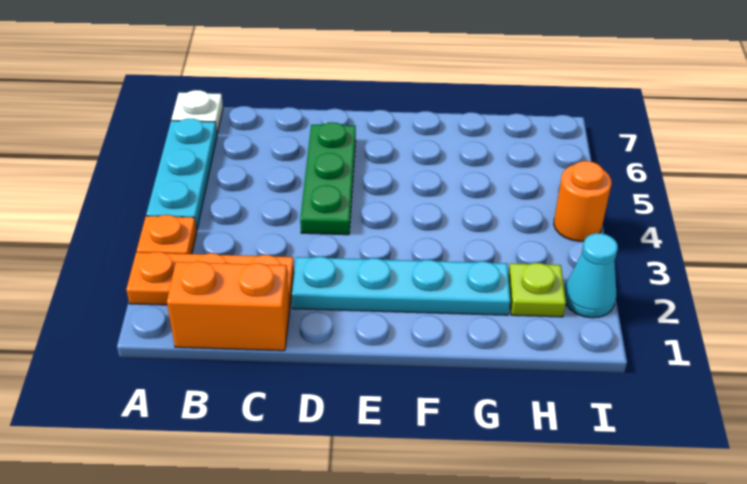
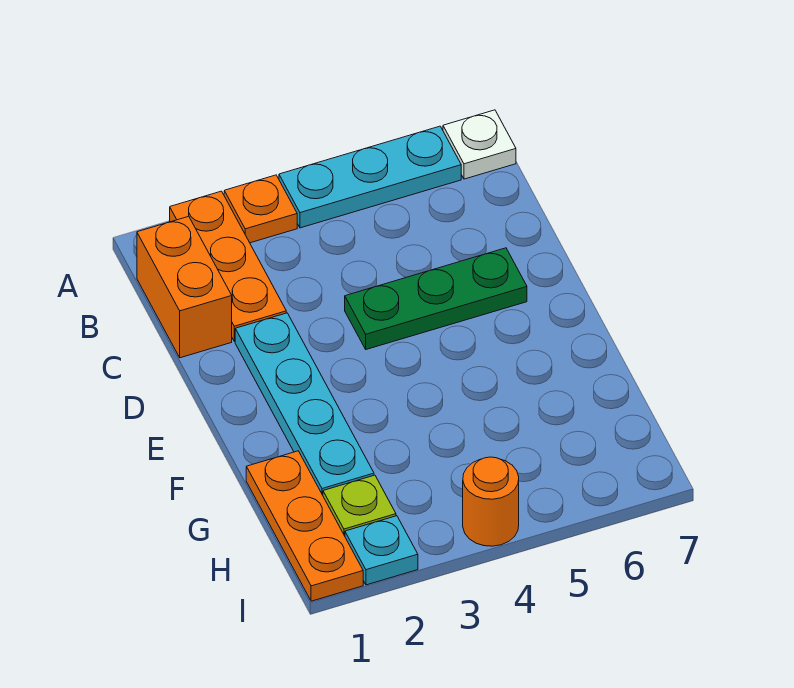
none -> orange plate G1:I1 level 1
cyan cone I2 level 1 -> cyan plate I2 level 1

